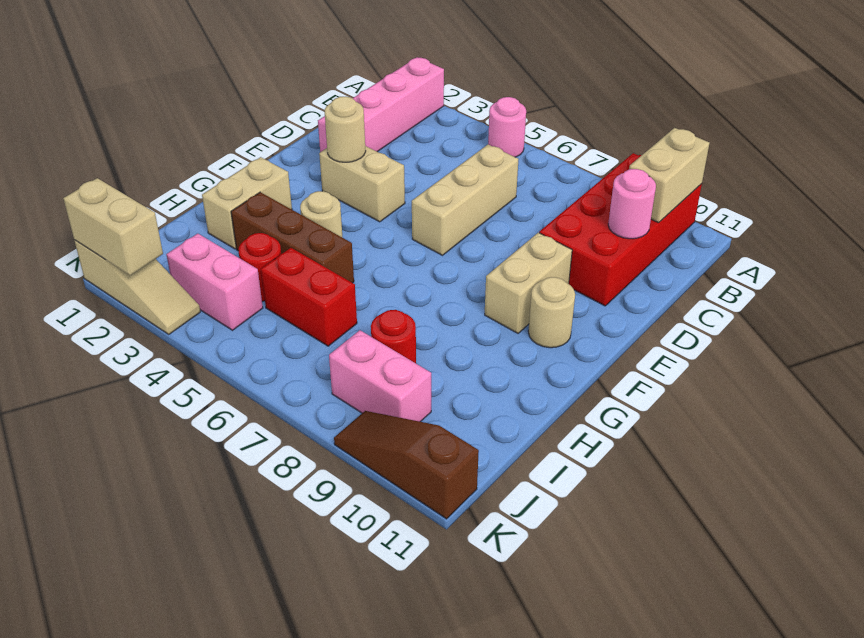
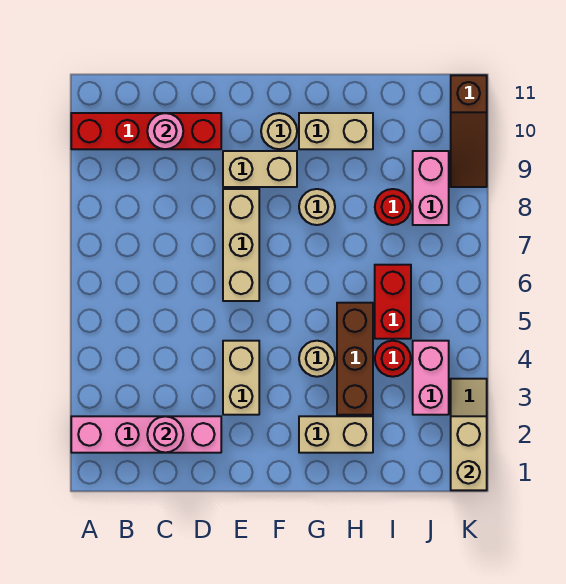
pink round brick A5 level 1 -> pink round brick C2 level 2
red brick A9:D10 level 1 -> red brick A10:D10 level 1
tan brick A10:B10 level 2 -> tan brick G10:H10 level 1
tan brick C6:E6 level 1 -> tan brick E6:E8 level 1
tan round brick E3 level 2 -> tan round brick G8 level 1

